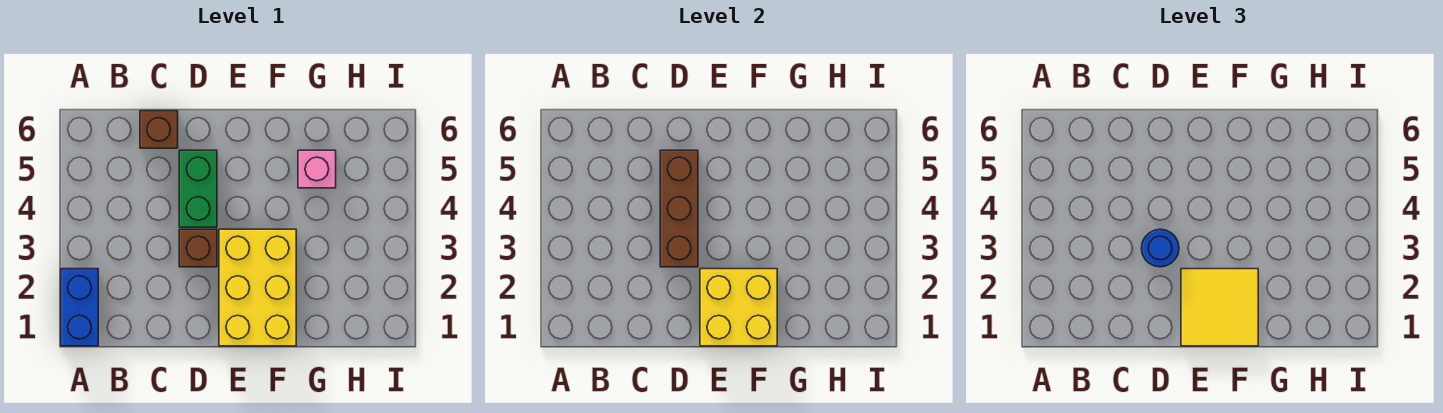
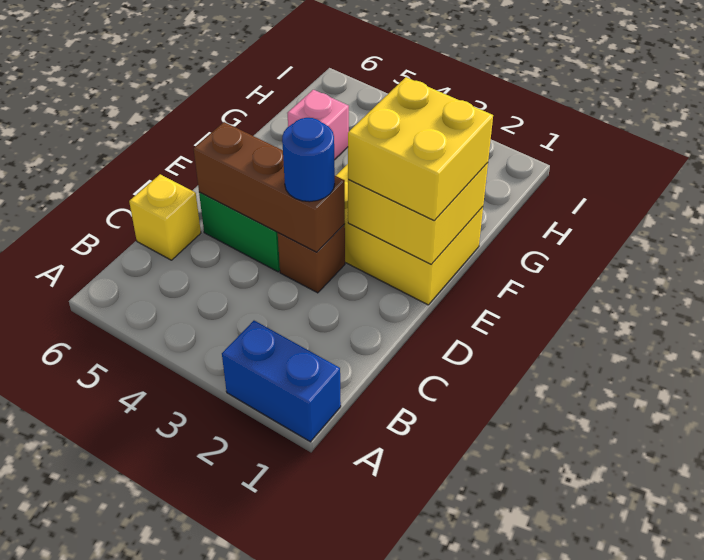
brown brick C6 level 1 -> yellow brick C6 level 1
yellow tile E1:F2 level 3 -> yellow brick E1:F2 level 3

